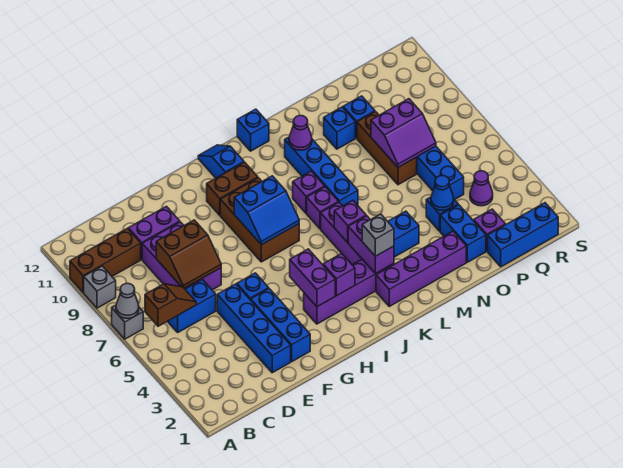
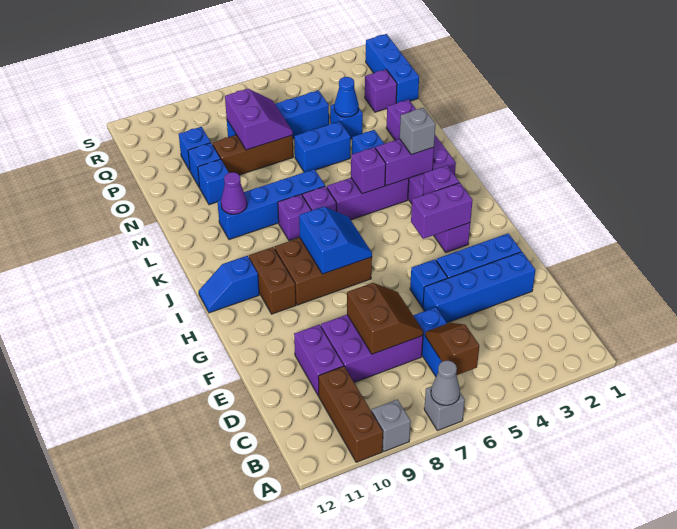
blue brick K12 level 1 -> blue brick P10 level 1
blue brick O2:O3 level 1 -> blue brick N5:N6 level 1
purple cone Q4 level 1 -> none

